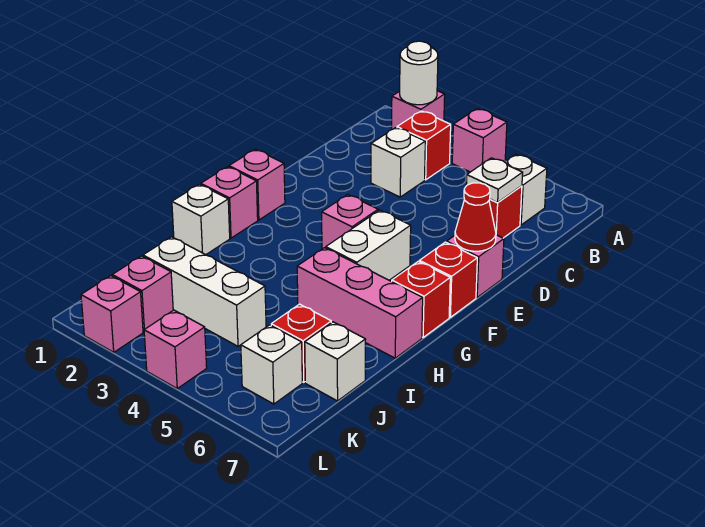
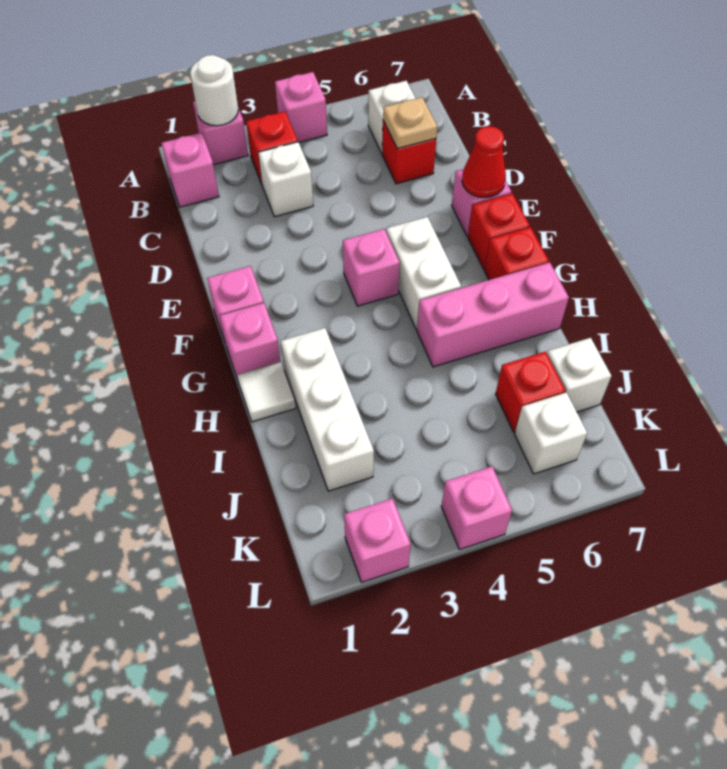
white plate C6 level 2 -> tan plate C6 level 2
white brick H1 level 1 -> white tile H1 level 1
white brick J2:J4 level 1 -> white brick H2:J2 level 1
pink brick K2 level 1 -> pink brick B1 level 1

